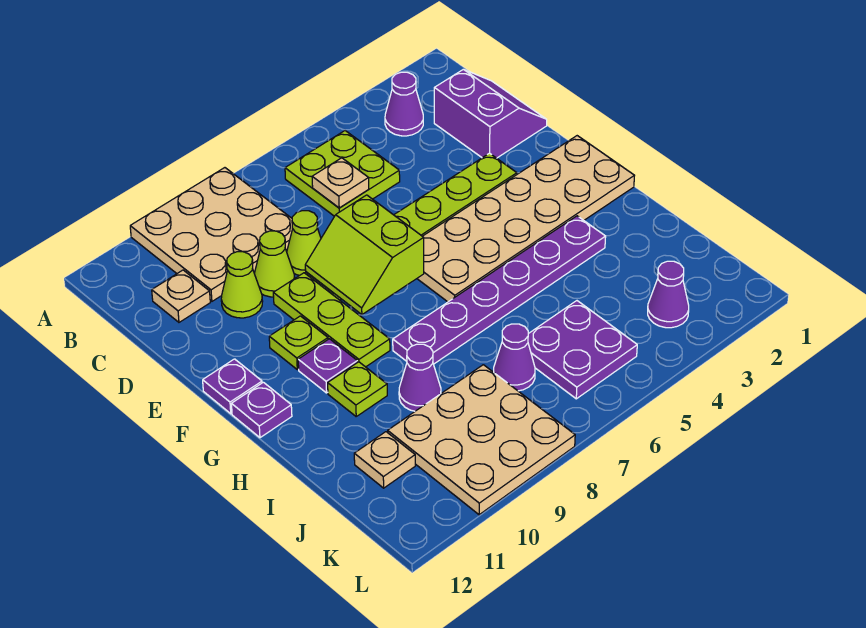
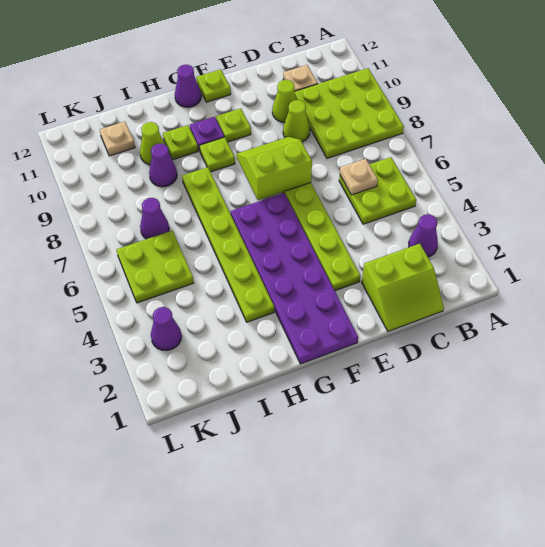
tan plate A8:C10 level 1 -> lime plate A8:C10 level 1
purple slope C1:D2 level 1 top 2 -> lime slope C1:D2 level 1 top 2
lime cone D8 level 1 -> lime cone I10 level 1
lime plate E9:G9 level 1 -> lime plate G9 level 1
tan plate F1:G6 level 1 -> purple plate F1:G6 level 1
purple plate F12 level 1 -> lime plate F12 level 1
purple plate G12 level 1 -> purple cone G12 level 1
purple plate H3:H8 level 1 -> lime plate H3:H8 level 1
purple plate J5:K6 level 1 -> lime plate J5:K6 level 1
tan plate J8:L10 level 1 -> none

